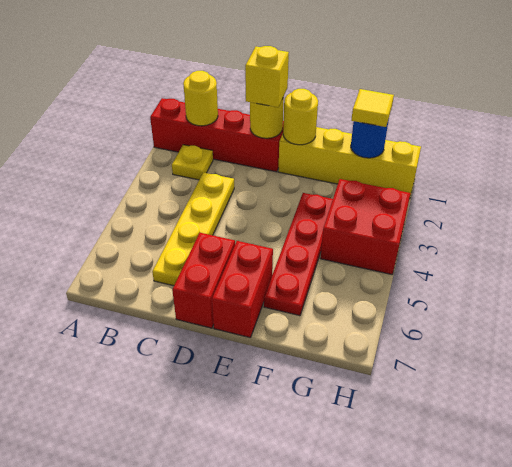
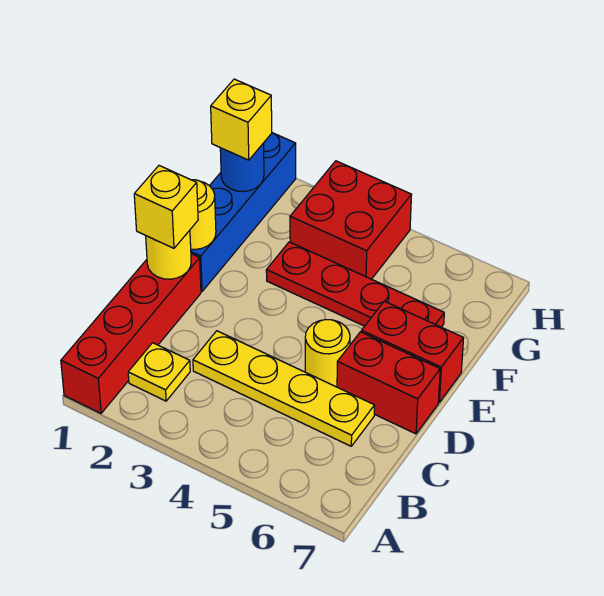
yellow round brick B1 level 2 -> yellow round brick D5 level 1
yellow brick E1:H1 level 1 -> blue brick E1:H1 level 1
yellow tile G1 level 3 -> yellow brick G1 level 3

